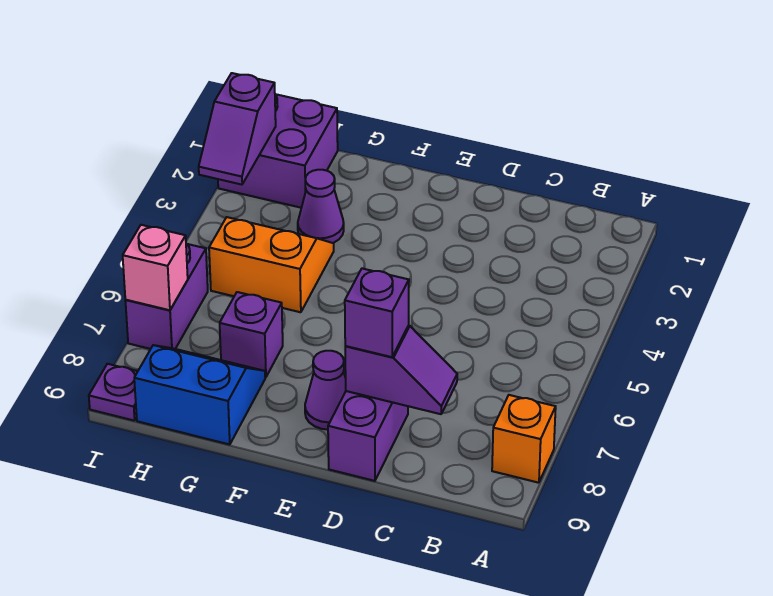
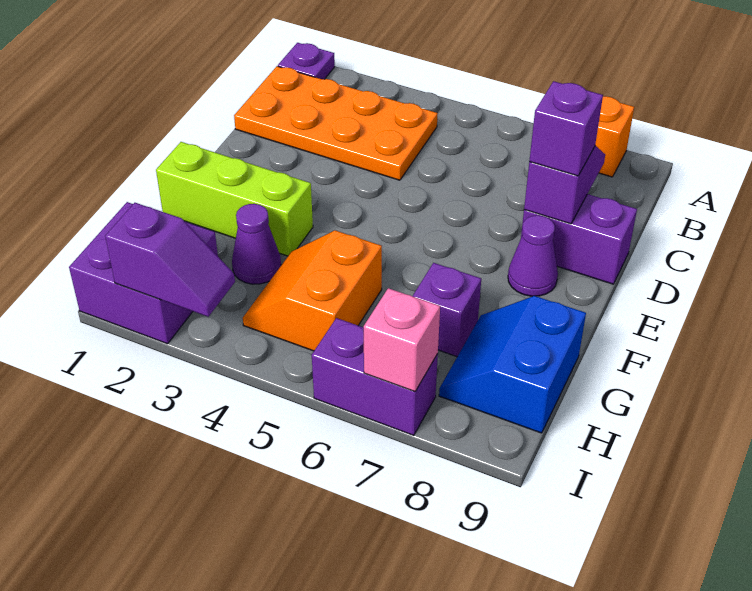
none -> orange plate B1:C4 level 1
none -> lime brick F1:F3 level 1
purple plate I9 level 1 -> purple plate A1 level 1

